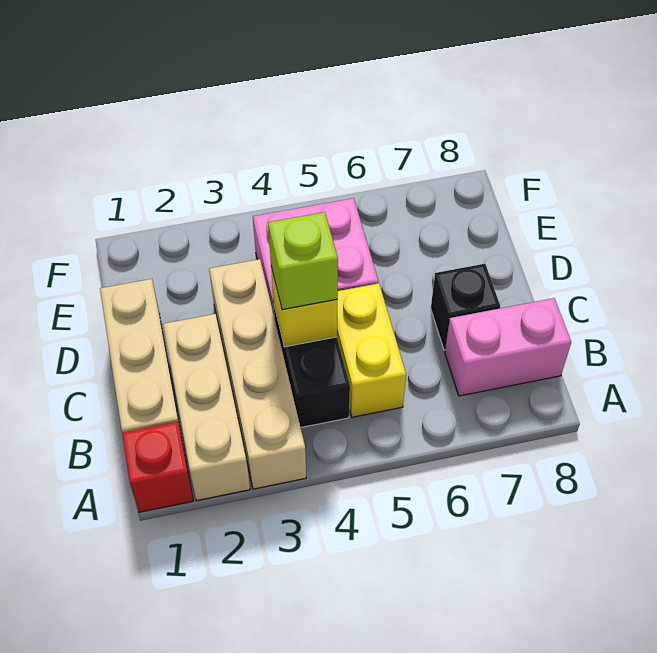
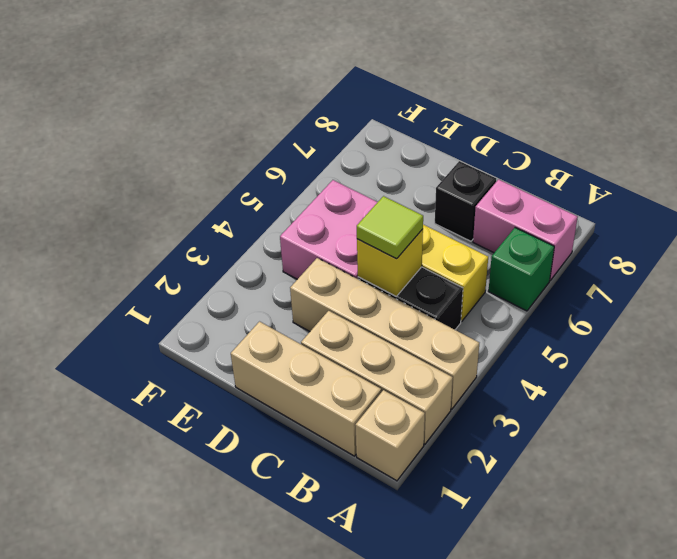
red brick A1 level 1 -> tan brick A1 level 1
none -> green brick A6 level 1
pink brick B7:B8 level 1 -> pink brick A7:B7 level 1
lime brick C4 level 3 -> lime tile C4 level 3

